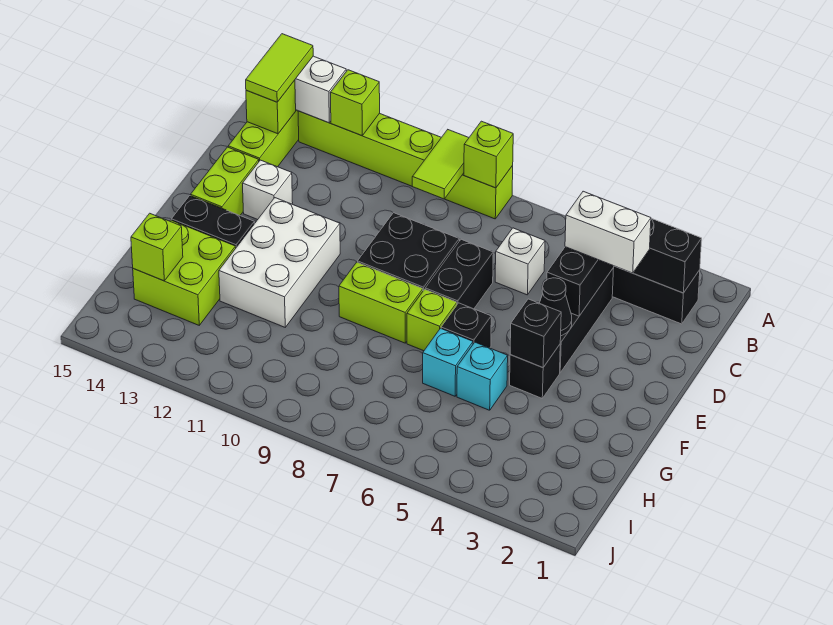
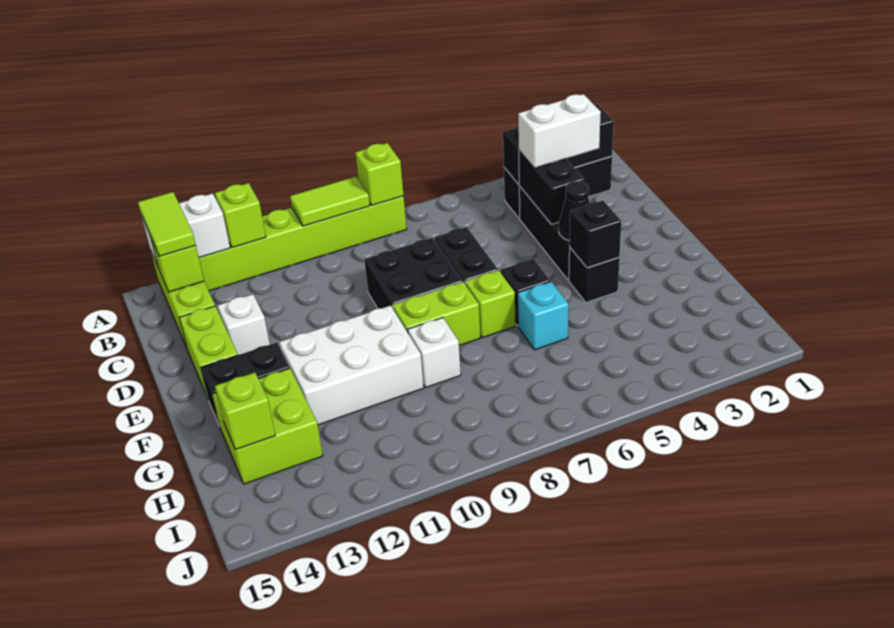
lime tile A9:B9 level 2 -> lime tile A9:A10 level 2
white brick C6 level 1 -> white brick G9 level 1
white brick E11:G12 level 1 -> white brick F10:G12 level 1
cyan brick G5 level 1 -> none

